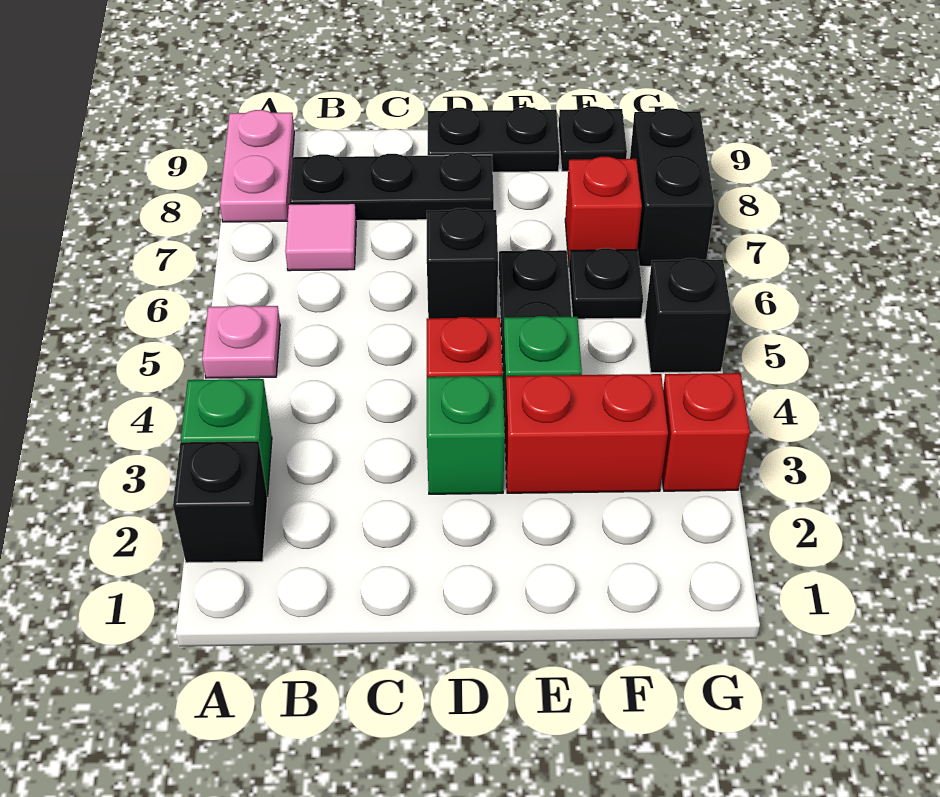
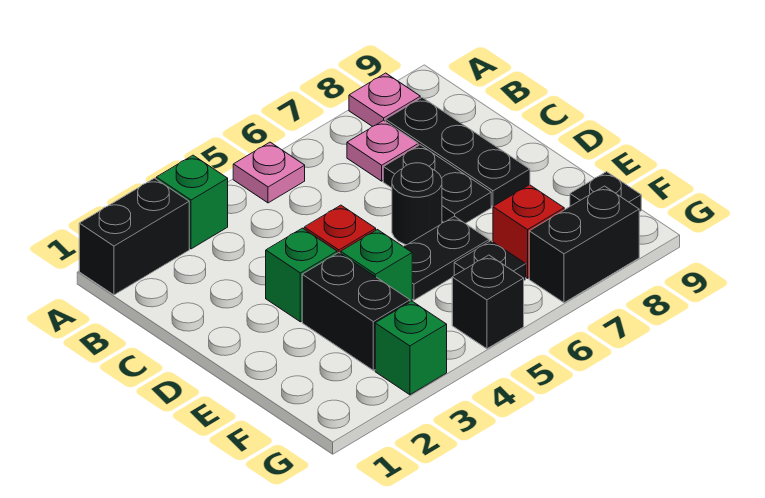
black brick A2 level 1 -> black brick A1:A2 level 1
pink plate A8:A9 level 1 -> pink plate A8 level 1
pink tile B7 level 1 -> pink plate B7 level 1
black brick D6 level 1 -> black round brick D6 level 1
black plate D9:E9 level 1 -> black plate C7:D7 level 1
red brick E3:F3 level 1 -> black brick E3:F3 level 1
red brick G3 level 1 -> green brick G3 level 1

